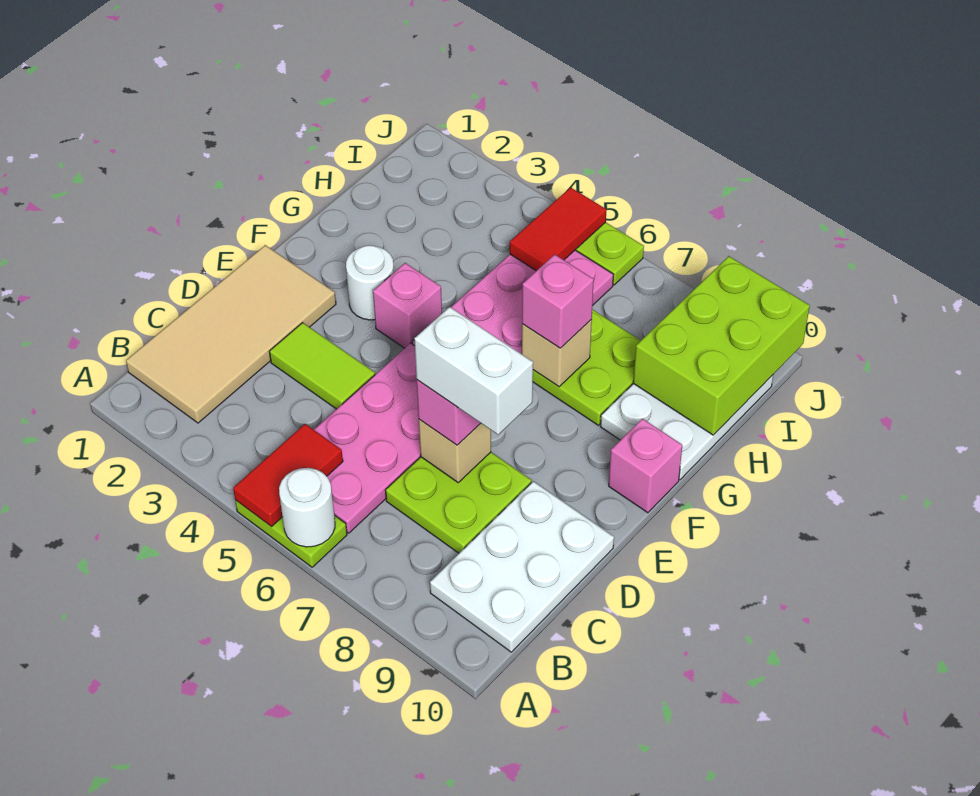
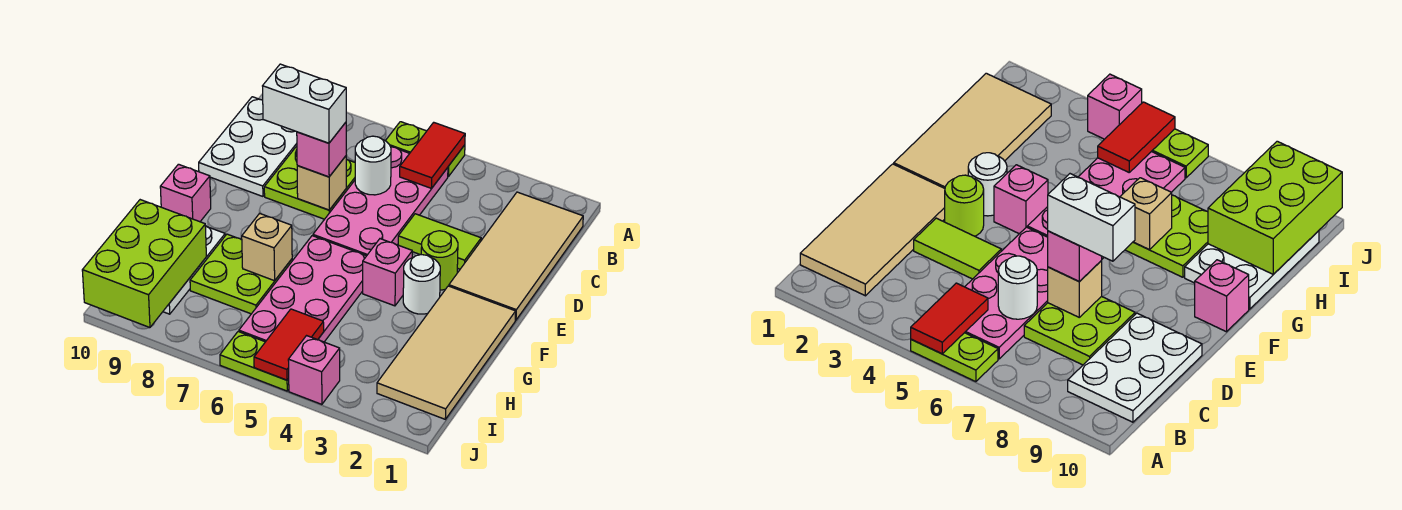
white round brick A6 level 2 -> white round brick C6 level 2
none -> lime round brick E3 level 1
none -> tan tile F1:I2 level 1
pink brick G7 level 3 -> pink brick J4 level 1

